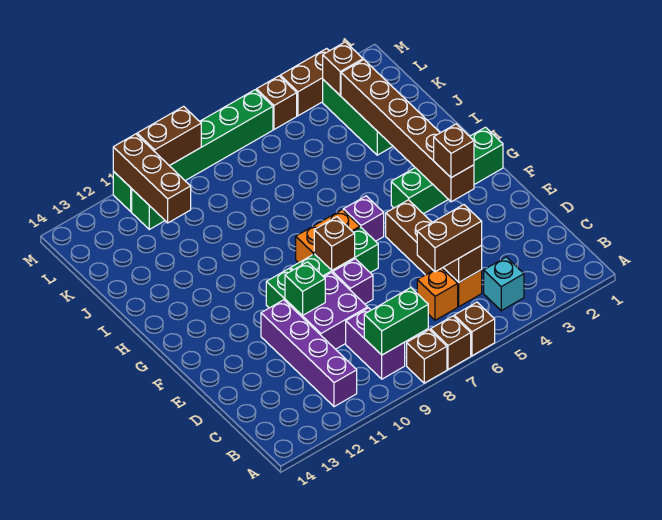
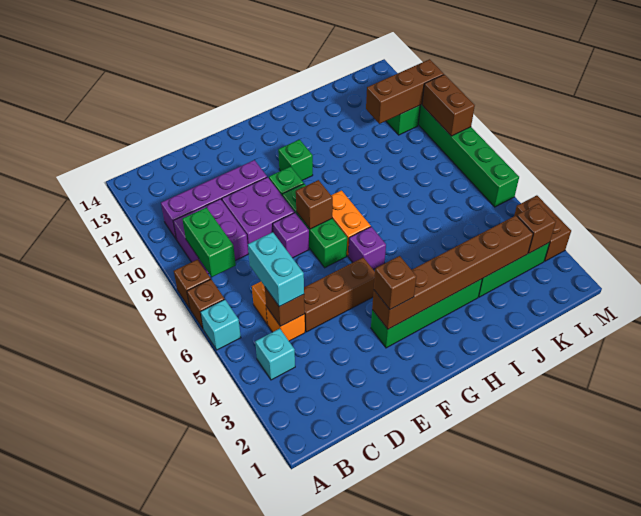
brown brick A6 level 1 -> cyan brick A6 level 1
purple brick B9:C9 level 1 -> purple brick B9:C10 level 1
brown brick C5:C6 level 3 -> cyan brick C5:C6 level 3
green brick E10 level 2 -> green brick G11 level 1
green brick G1:G4 level 1 -> green brick F3:I3 level 1
brown brick M5 level 1 -> none

